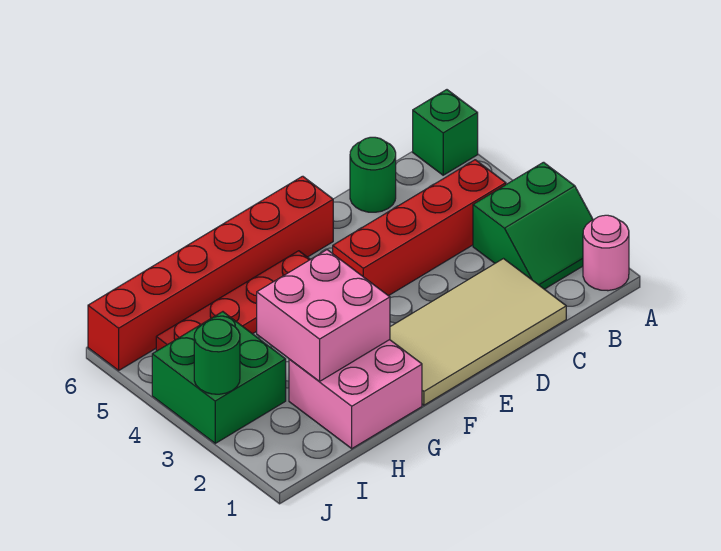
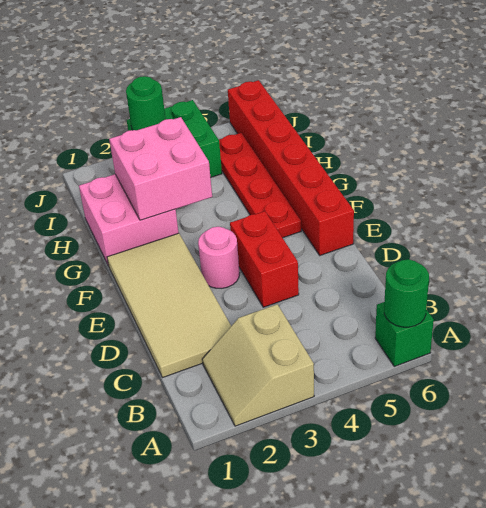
pink round brick A1 level 1 -> pink round brick E3 level 1
green slope A2:B3 level 1 top 3 -> tan slope A2:B3 level 1 top 3
red brick B4:E4 level 1 -> red brick D4:E4 level 1
green round brick C6 level 1 -> green round brick A6 level 2

